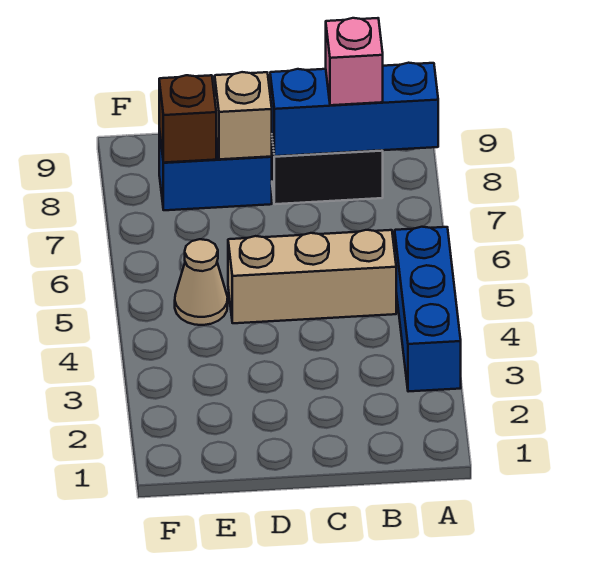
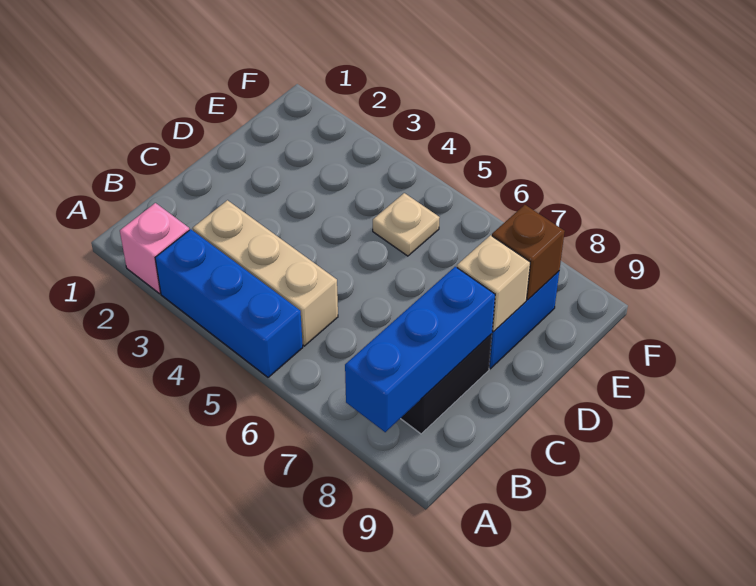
tan brick B5:D5 level 1 -> tan brick B3:B5 level 1
pink brick B8 level 3 -> pink brick A2 level 1
tan cone E5 level 1 -> tan plate E5 level 1

